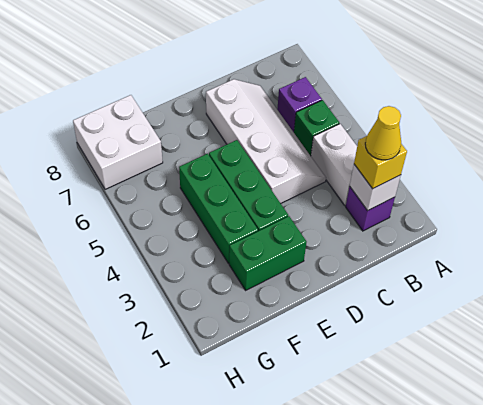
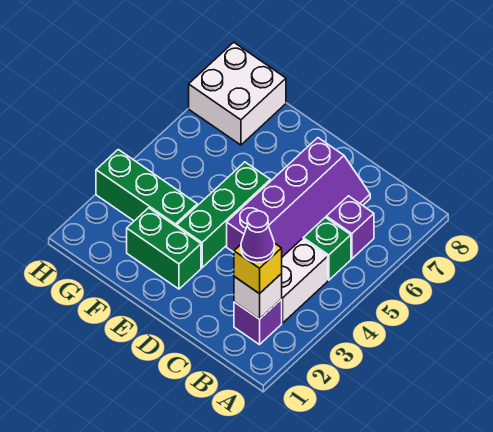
yellow cone B2 level 4 -> purple cone B2 level 4
white slope C4:D7 level 1 top D -> purple slope C4:D7 level 1 top D
green brick F3:F5 level 1 -> green brick F3:H3 level 1

